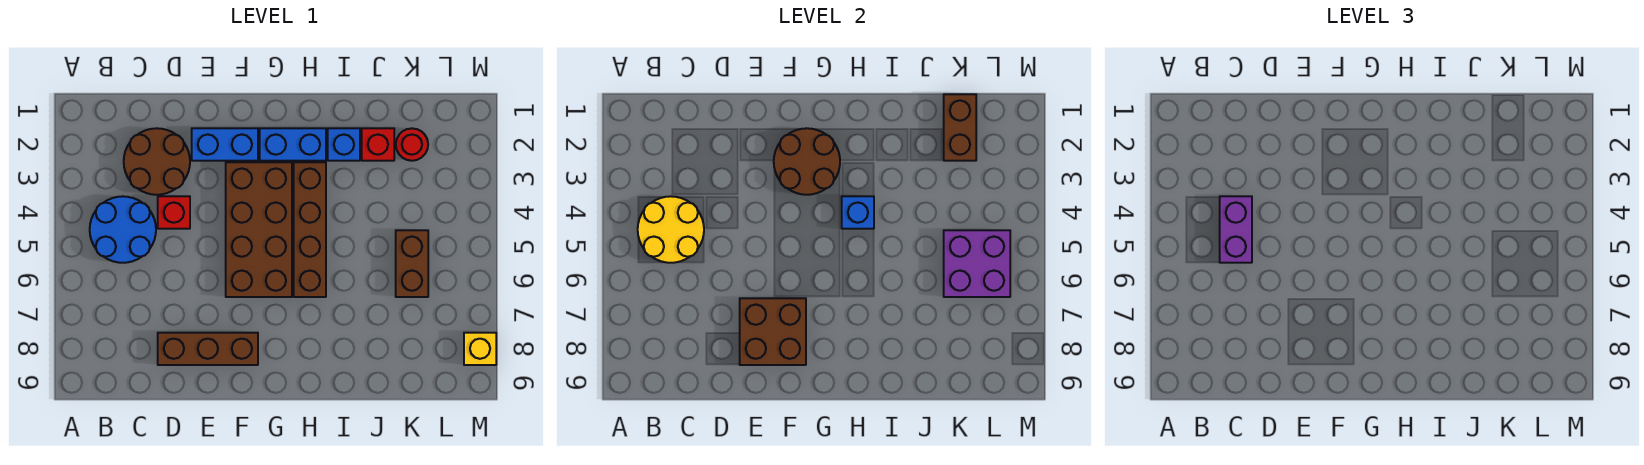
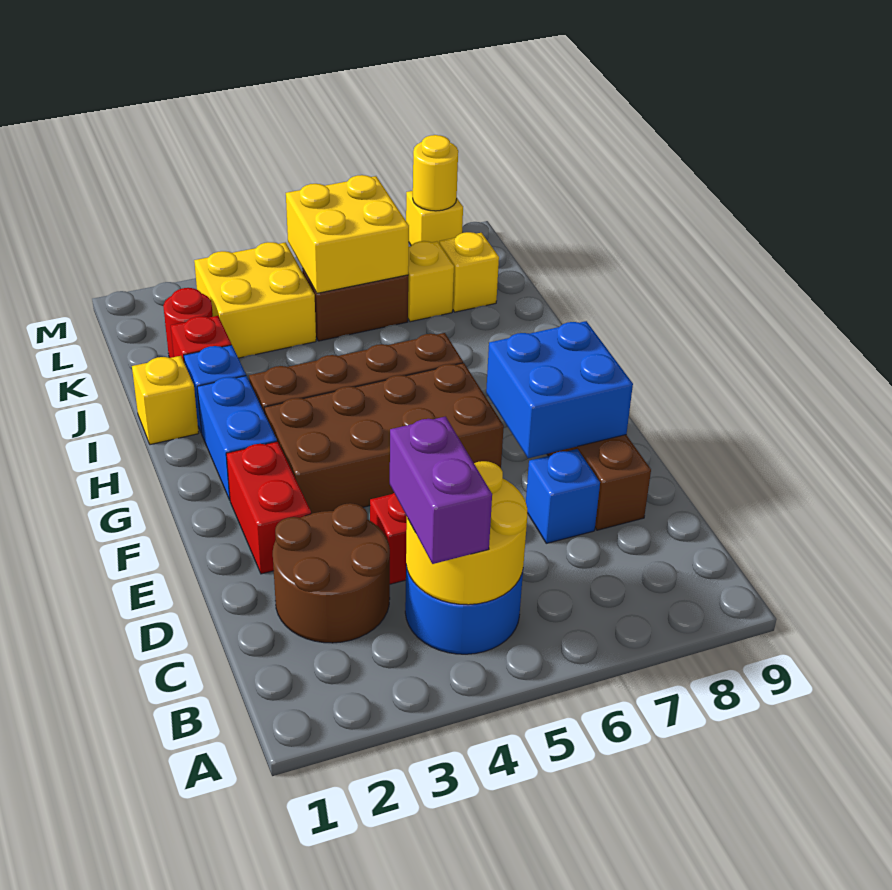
purple brick C4:C5 level 3 -> purple brick B4:C4 level 3
blue brick E2:F2 level 1 -> red brick E2:F2 level 1
brown brick E7:F8 level 2 -> blue brick E7:F8 level 2
brown round brick F2:G3 level 2 -> none
blue brick H4 level 2 -> blue brick D7 level 1
none -> yellow brick I1 level 1
brown brick K1:K2 level 2 -> none
none -> yellow brick K3:L4 level 1
purple brick K5:L6 level 2 -> yellow brick K5:L6 level 2
none -> yellow brick K7 level 1
none -> yellow brick K8 level 1
none -> yellow round brick M8 level 2

